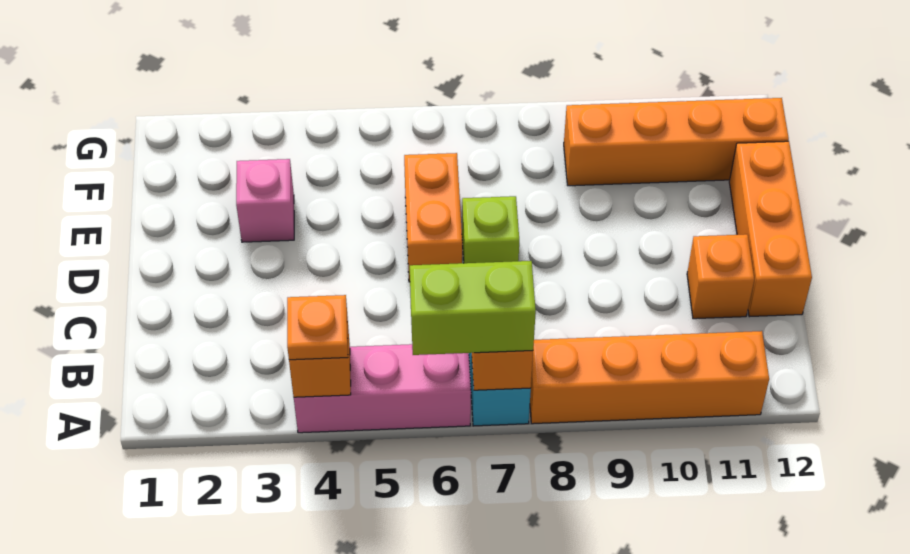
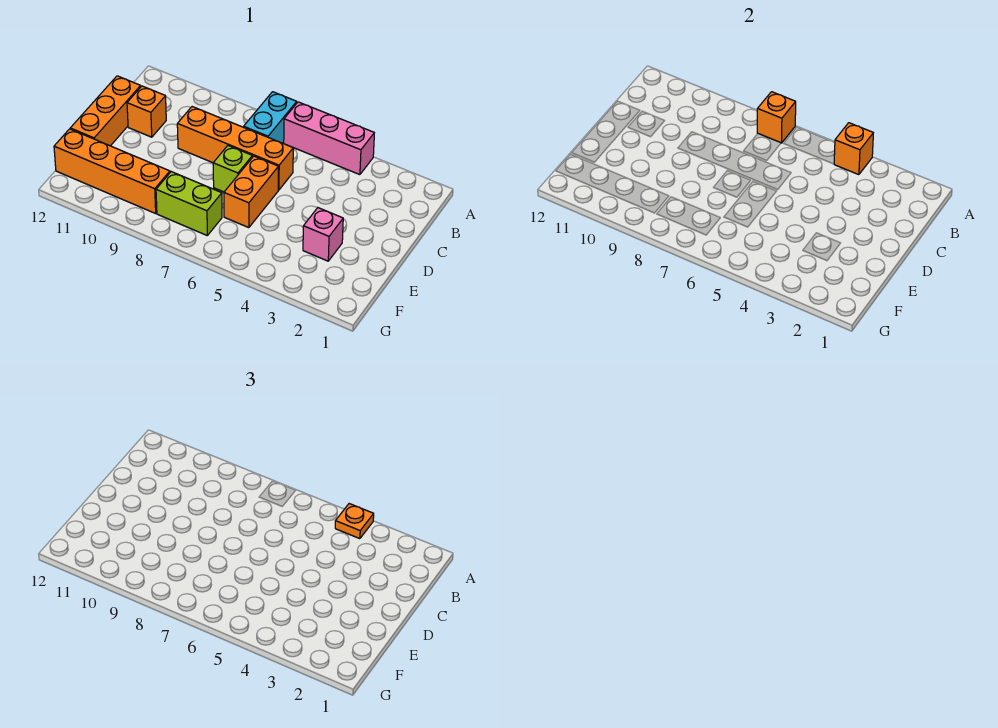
lime brick A6:A7 level 3 -> lime brick F7:F8 level 1
orange brick A8:A11 level 1 -> orange brick C6:C9 level 1

